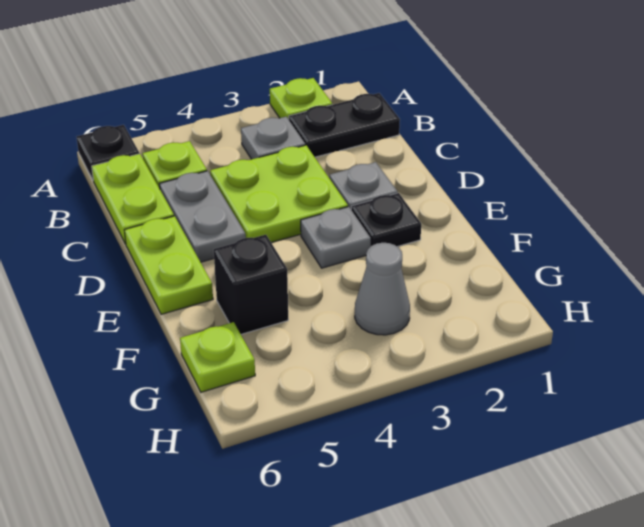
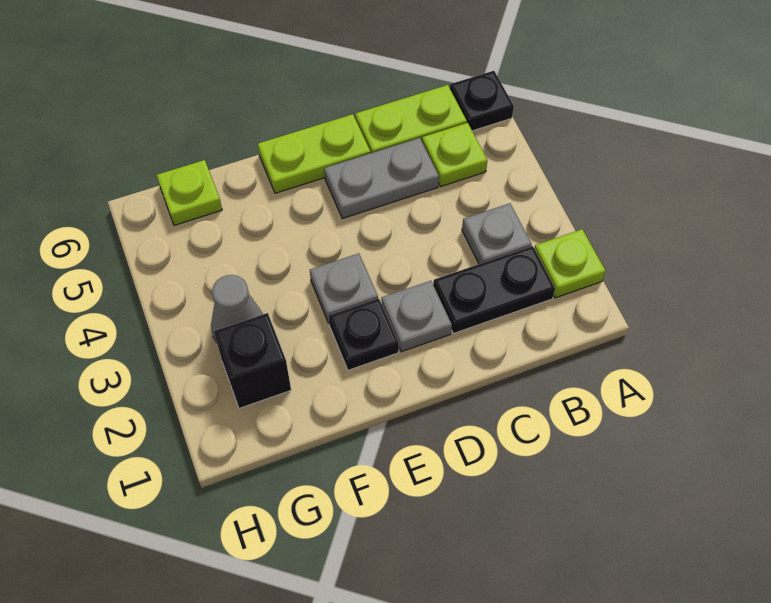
black plate B1:B2 level 1 -> black plate B2:C2 level 1
lime plate C3:D4 level 1 -> none
black brick F5 level 1 -> black brick G2 level 1

